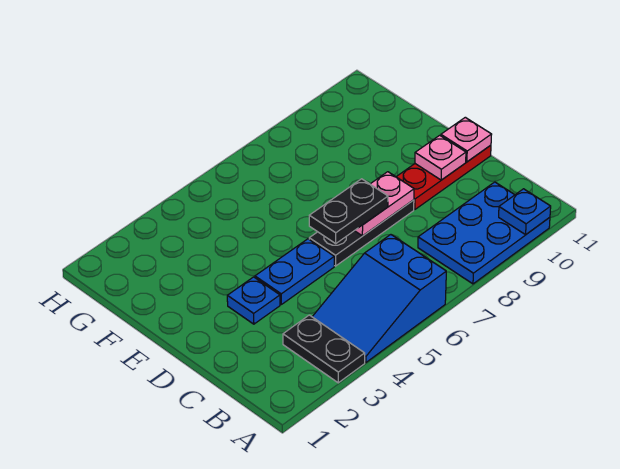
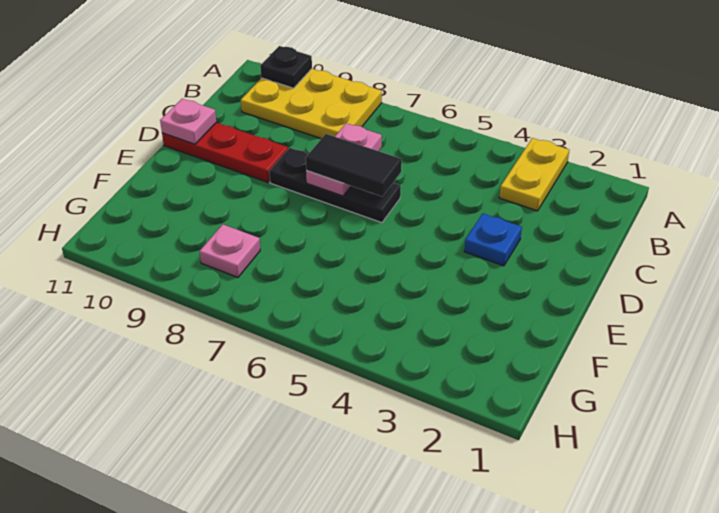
black plate A3:B3 level 1 -> yellow plate A3:B3 level 1
blue slope A4:B6 level 1 top 6 -> none
blue plate A8:B10 level 1 -> yellow plate A8:B10 level 1
blue plate A10 level 2 -> black plate A10 level 2
blue plate D4:D5 level 1 -> none
black plate D6:D7 level 3 -> black tile D6:D7 level 3
pink plate D7:D8 level 2 -> pink plate C7:D7 level 2
pink plate D10 level 2 -> pink plate G8 level 1

